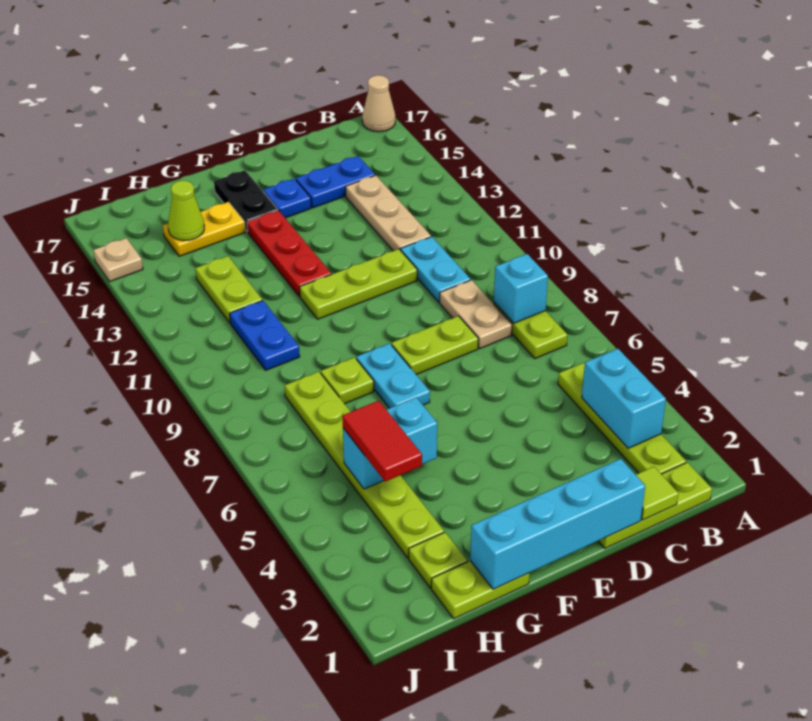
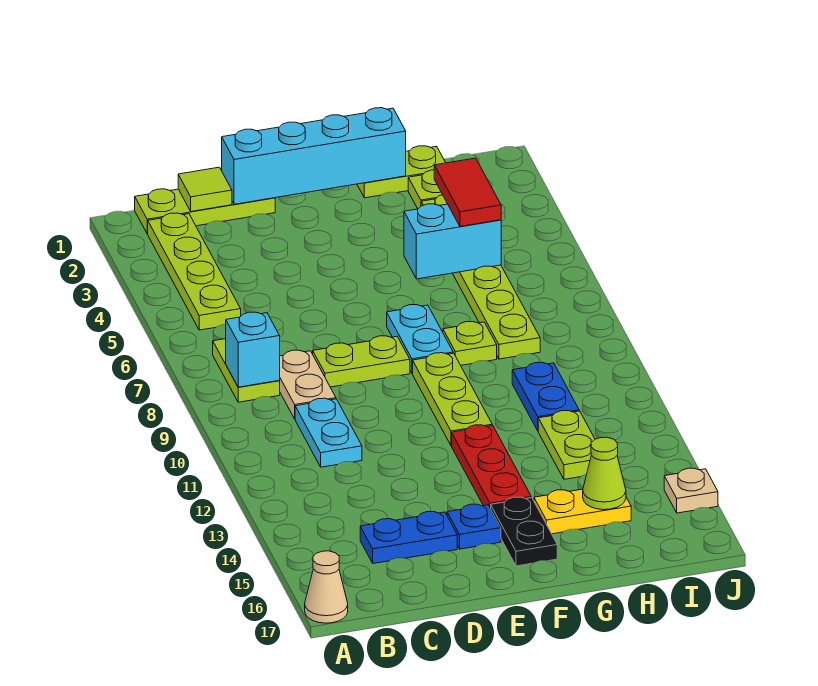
cyan brick B3:B4 level 2 -> none
tan plate C12:C14 level 1 -> none
lime plate D11:F11 level 1 -> lime plate F9:F11 level 1

